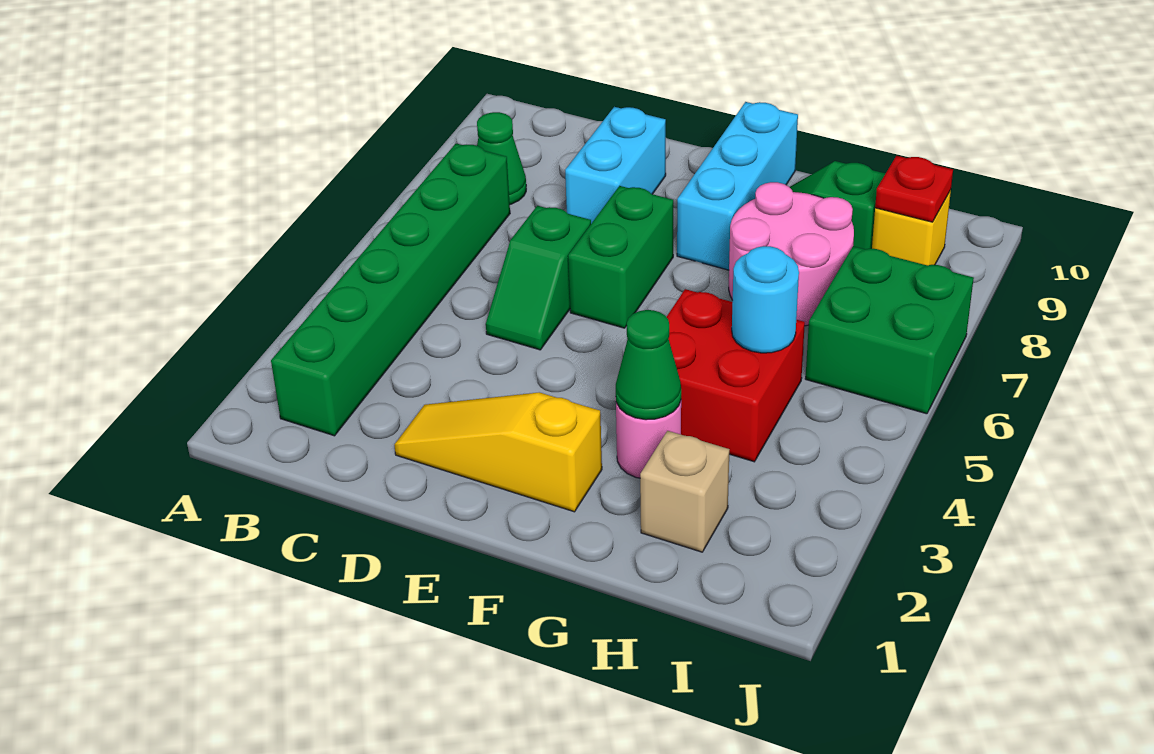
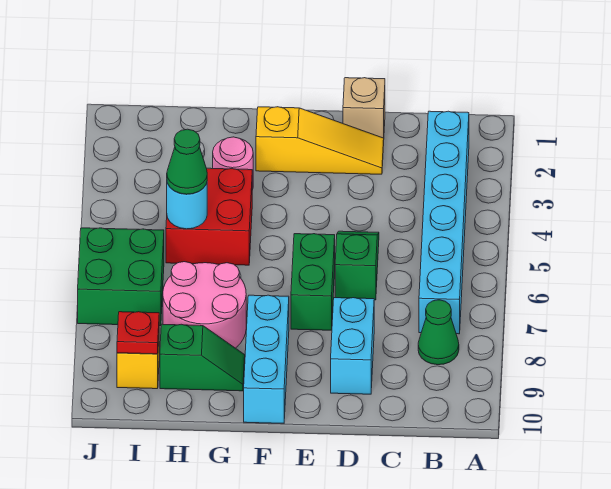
green brick B2:B7 level 1 -> cyan brick B2:B7 level 1
green cone G3 level 2 -> green cone H5 level 3
tan brick H2 level 1 -> tan brick D1 level 1

